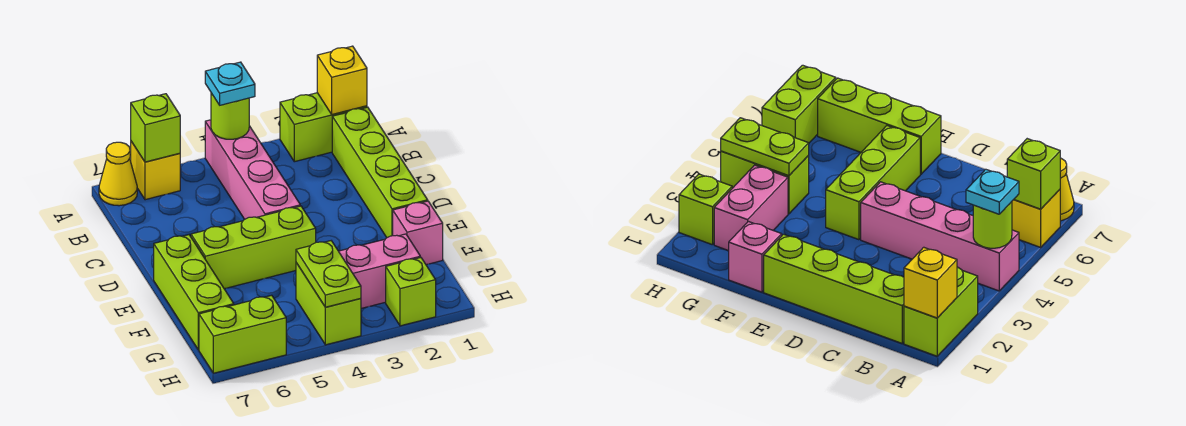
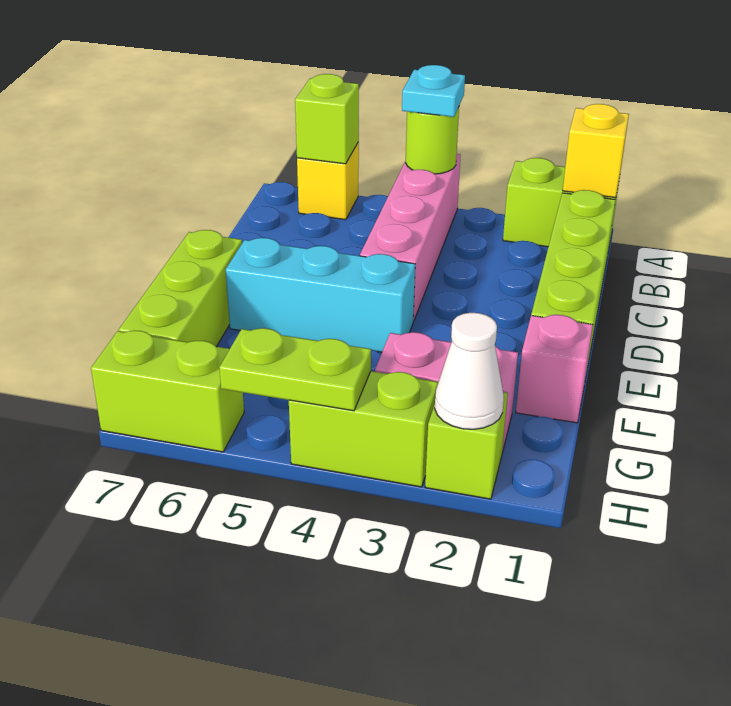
yellow cone A7 level 1 -> none
lime brick E4:E6 level 1 -> cyan brick E4:E6 level 1
lime brick G4:H4 level 1 -> lime brick H3:H4 level 1
lime plate G4:H4 level 2 -> lime plate H4:H5 level 2
none -> white cone H2 level 2

